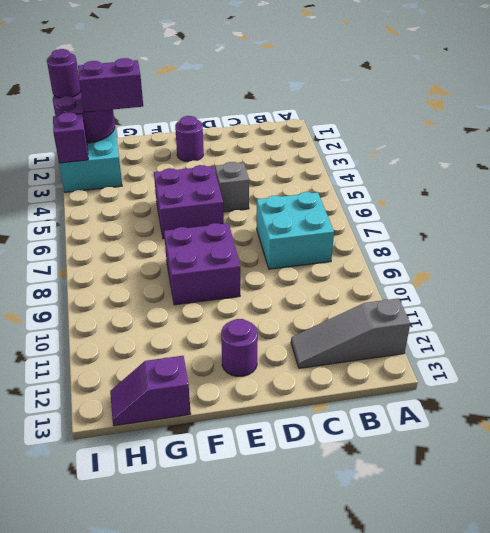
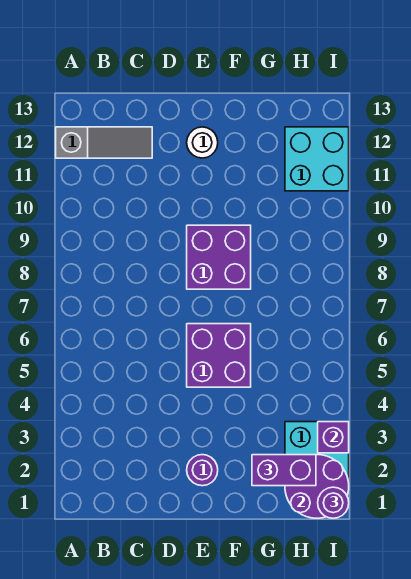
cyan brick B7:C8 level 1 -> cyan brick H11:I12 level 1
grey brick D5 level 1 -> none
purple round brick E12 level 1 -> white round brick E12 level 1
purple slope G13:H13 level 1 top G -> none

